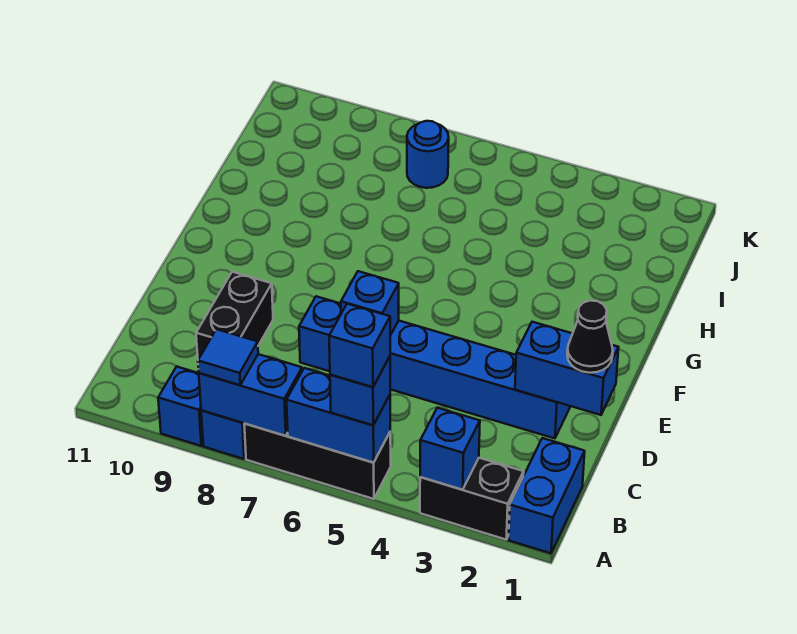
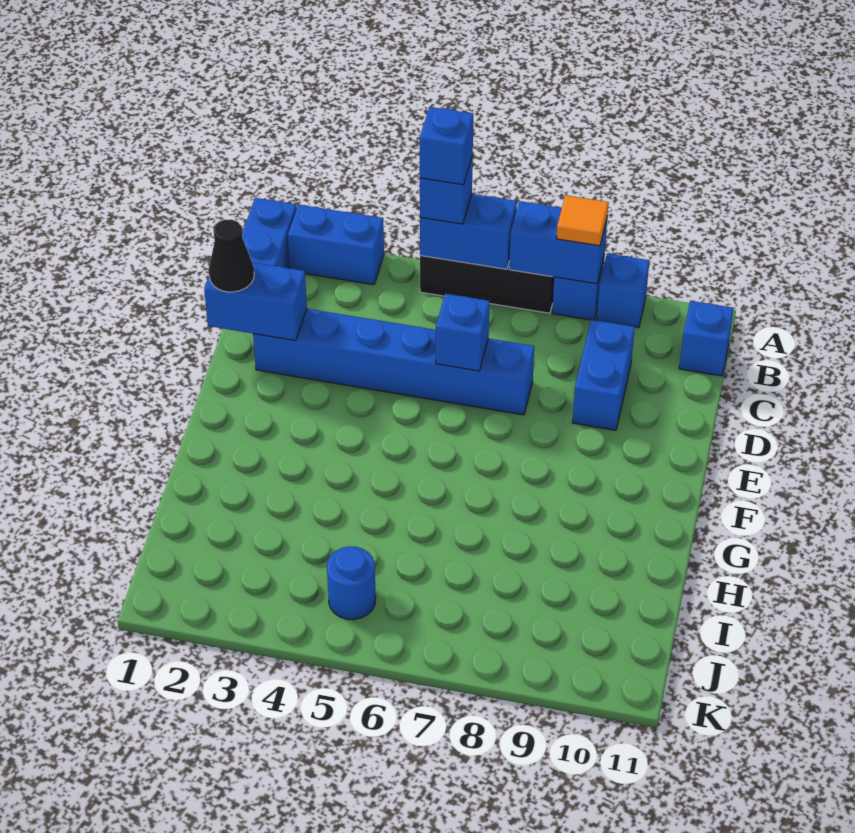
black brick A2:A3 level 1 -> blue brick A2:A3 level 1
blue brick A3 level 2 -> blue brick B11 level 1
blue tile A8 level 3 -> orange tile A8 level 3
black brick C9:D9 level 1 -> blue brick C9:D9 level 1
blue round brick J7 level 1 -> blue round brick J5 level 1

